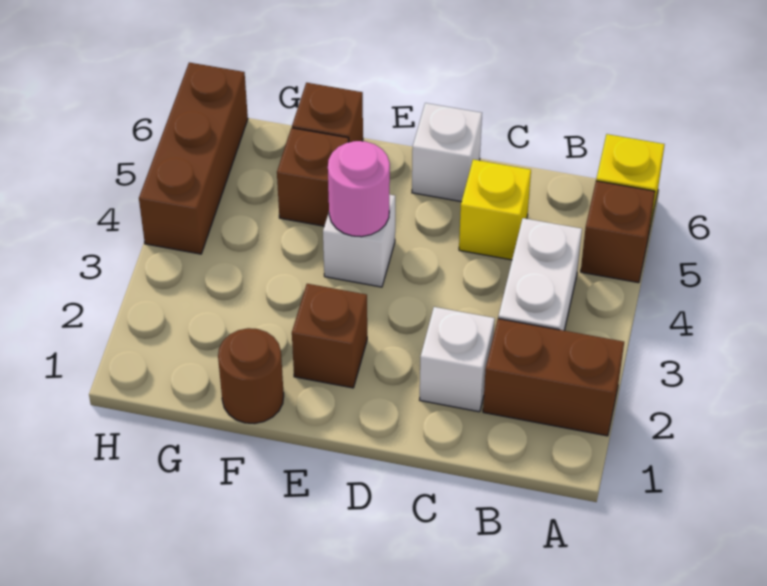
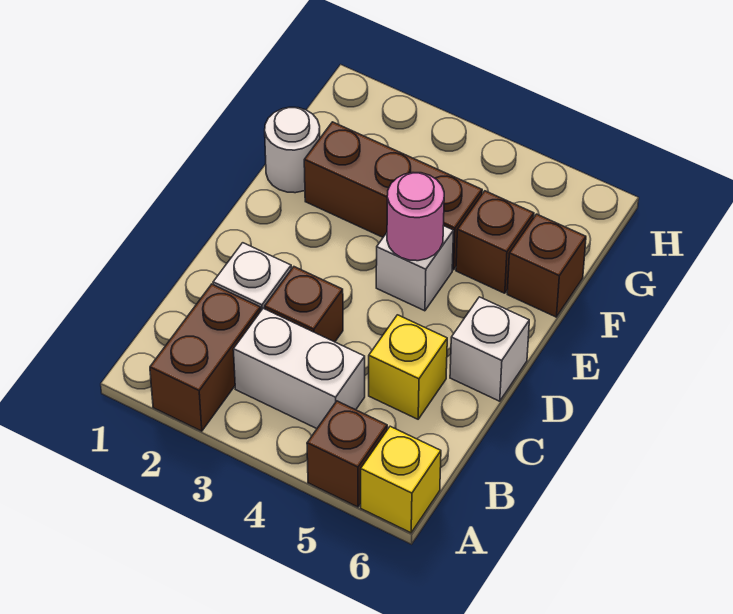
brown brick E2 level 1 -> brown brick C3 level 1
brown round brick F1 level 1 -> white round brick F1 level 1
brown brick H4:H6 level 1 -> brown brick F2:F4 level 1

